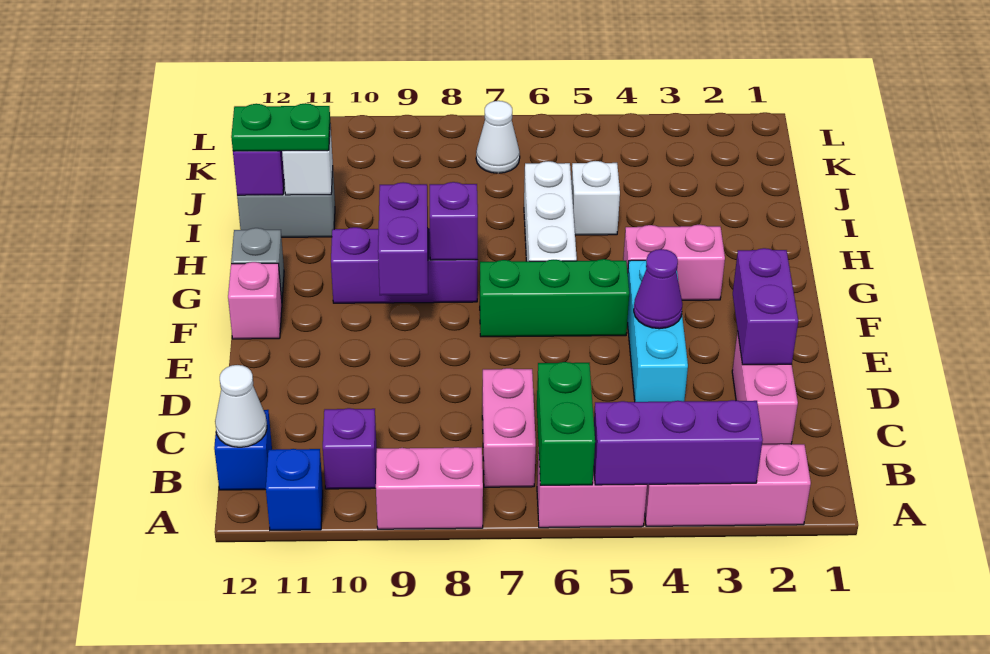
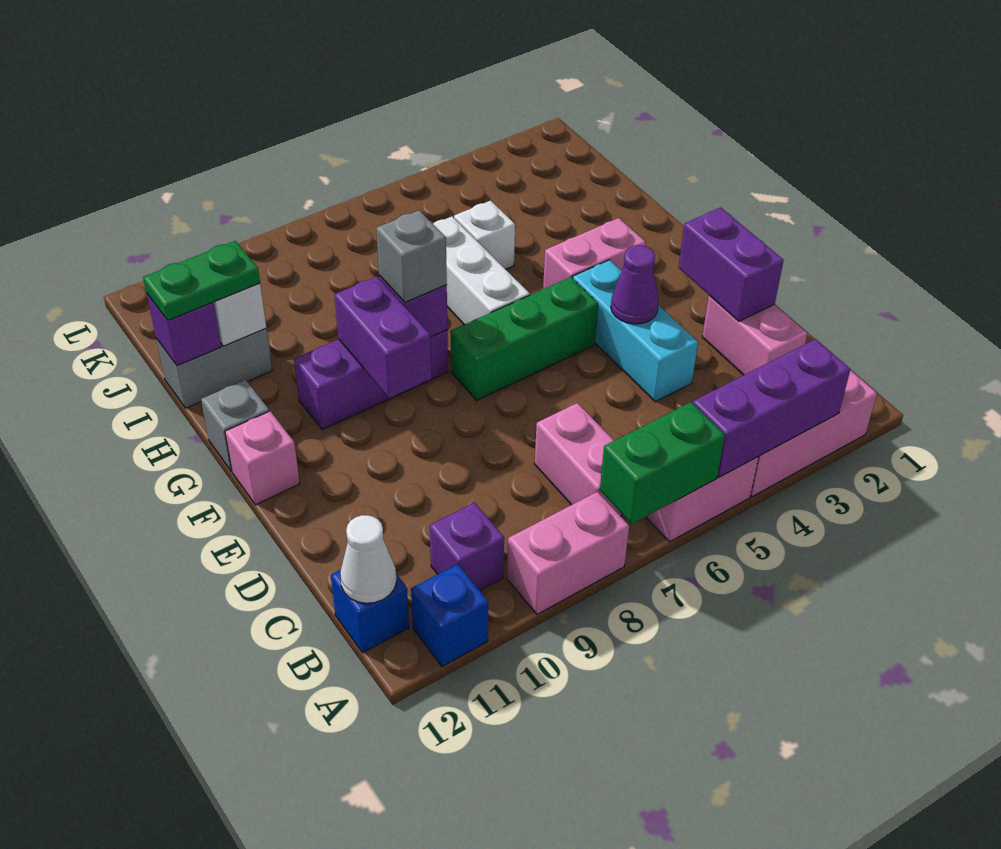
green brick A6:B6 level 2 -> green brick A6:A7 level 2
none -> grey brick G8 level 3
white cone K7 level 1 -> none

